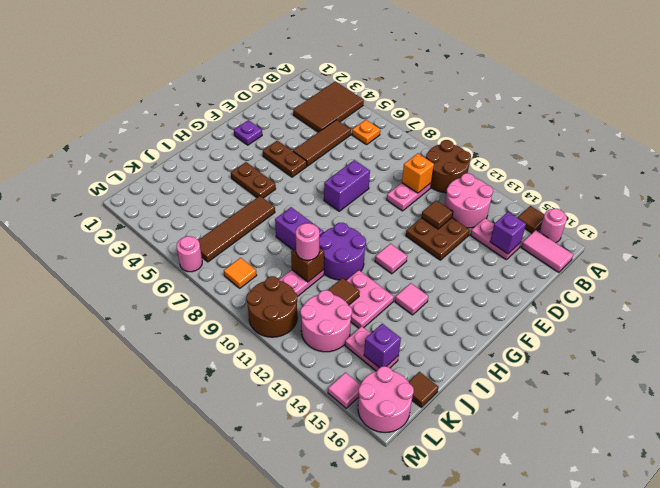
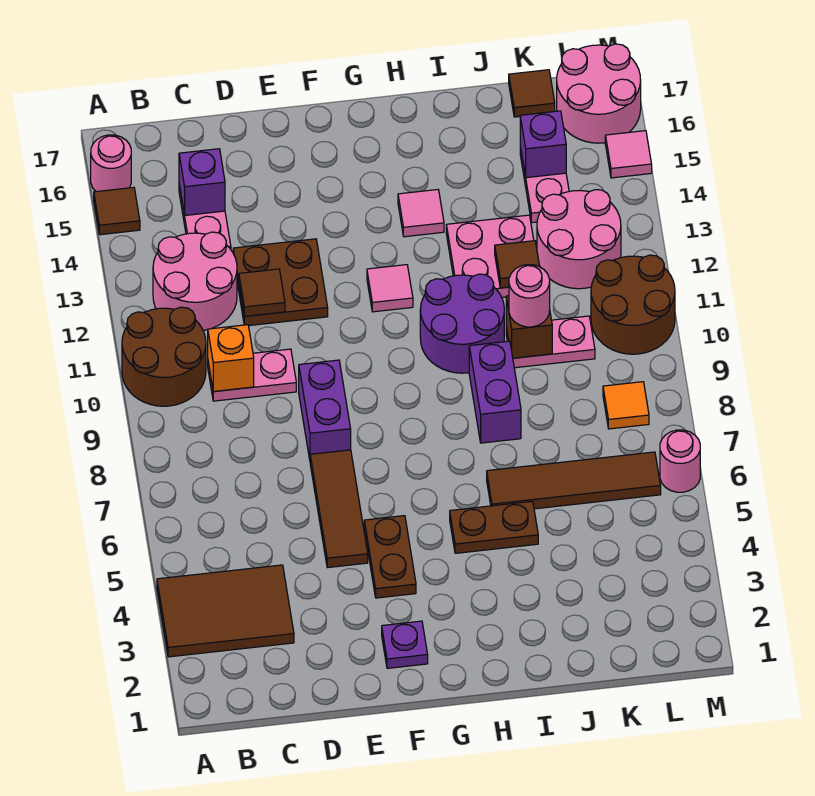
orange plate B6 level 1 -> none
pink tile B16:B17 level 1 -> none
brown tile C5:E5 level 1 -> brown tile E5:E7 level 1
purple brick E8:F8 level 1 -> purple brick E8:E9 level 1
brown plate H4:H5 level 1 -> brown plate H5:I5 level 1

